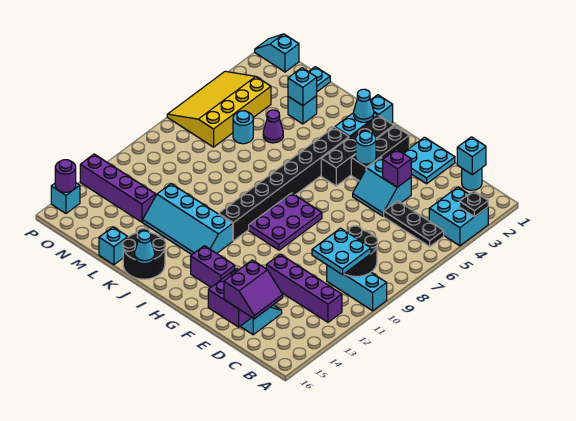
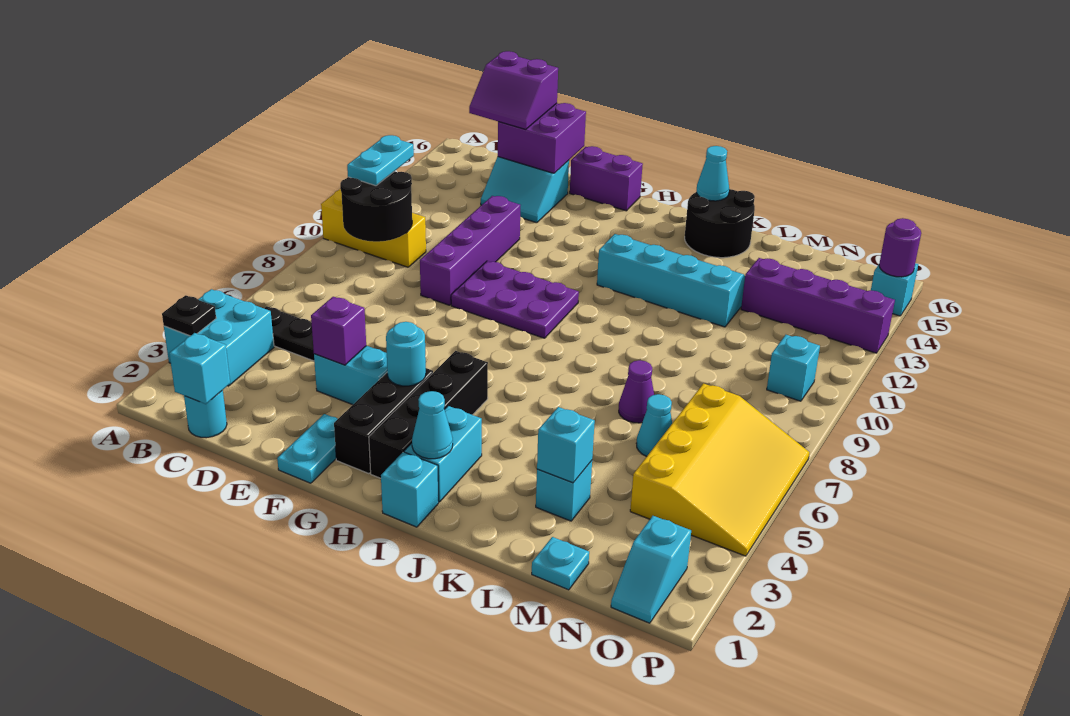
cyan brick A10:C10 level 1 -> yellow brick A10:C10 level 1
cyan plate B10:C11 level 3 -> cyan plate B10:B11 level 3
purple brick B12:E12 level 1 -> purple brick E9:E12 level 1
purple slope C15:D16 level 3 top D -> purple slope C15:D16 level 3 top 16
cyan plate E1:F2 level 1 -> cyan plate F1:F2 level 1
purple plate G8:H10 level 1 -> purple plate F9:H10 level 1
purple brick G14:H14 level 1 -> purple brick F16:G16 level 1
black brick I4:I11 level 1 -> none
purple cone L5 level 1 -> purple cone L7 level 1
cyan brick L16 level 1 -> cyan brick O10 level 1
cyan round brick M6 level 1 -> cyan cone M6 level 1
cyan slope O1:P1 level 1 top O -> cyan slope O1:O2 level 1 top 2

